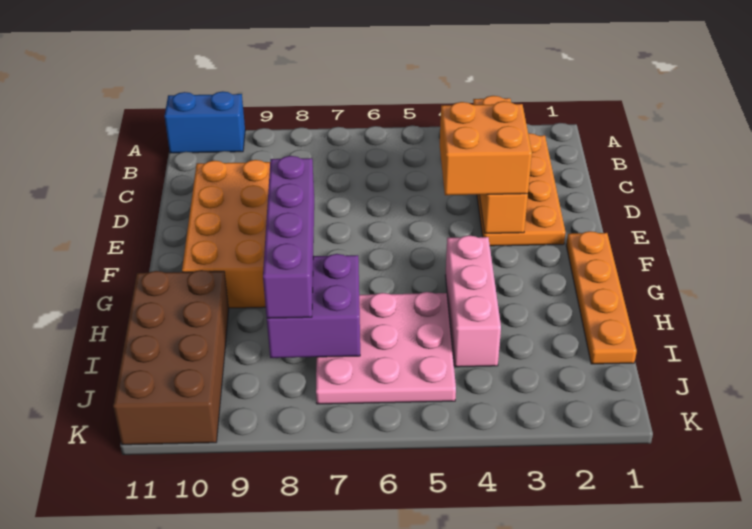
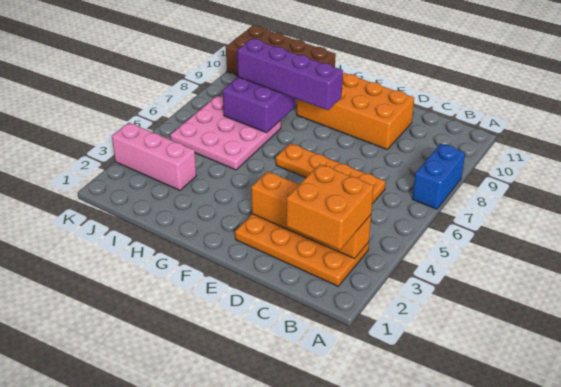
blue brick A10:A11 level 1 -> blue brick A7:A8 level 1
orange brick D3:E4 level 3 -> orange brick B2:C3 level 3
orange plate F1:I1 level 1 -> orange plate C6:F6 level 1
pink brick G4:I4 level 1 -> pink brick I3:K3 level 1

